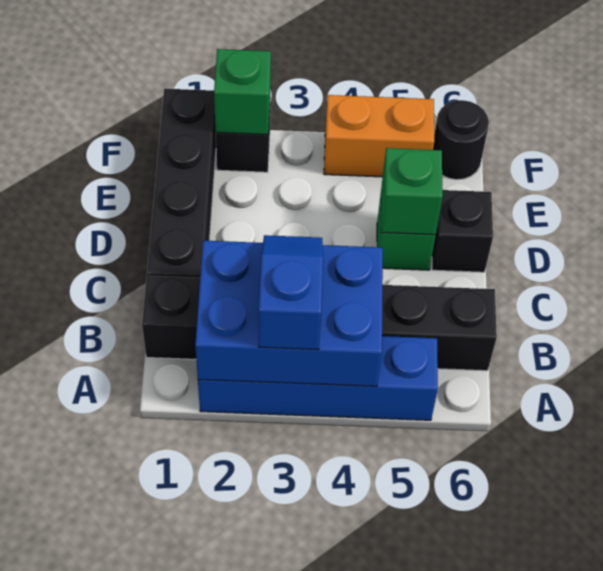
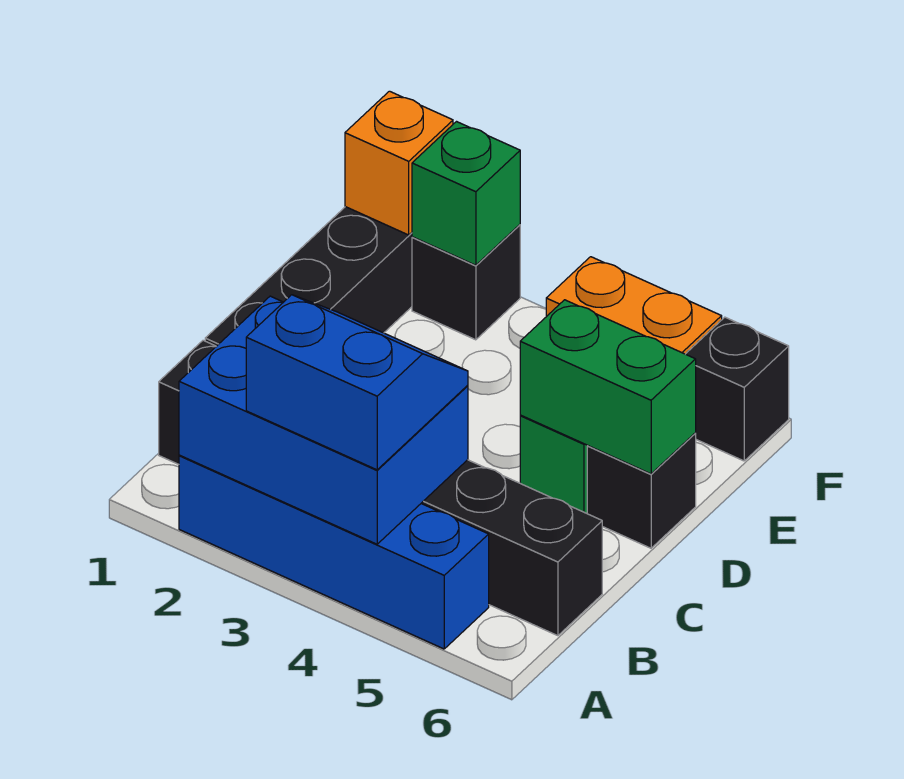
blue slope A3:B3 level 3 top A -> blue slope A3:B4 level 3 top A
green brick D5 level 2 -> green brick D5:D6 level 2
none -> orange brick F1 level 2
black round brick F6 level 1 -> black brick F6 level 1

